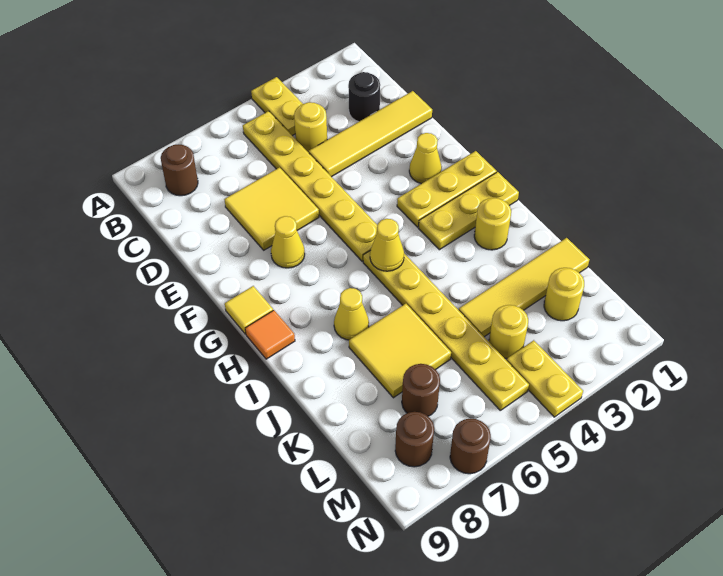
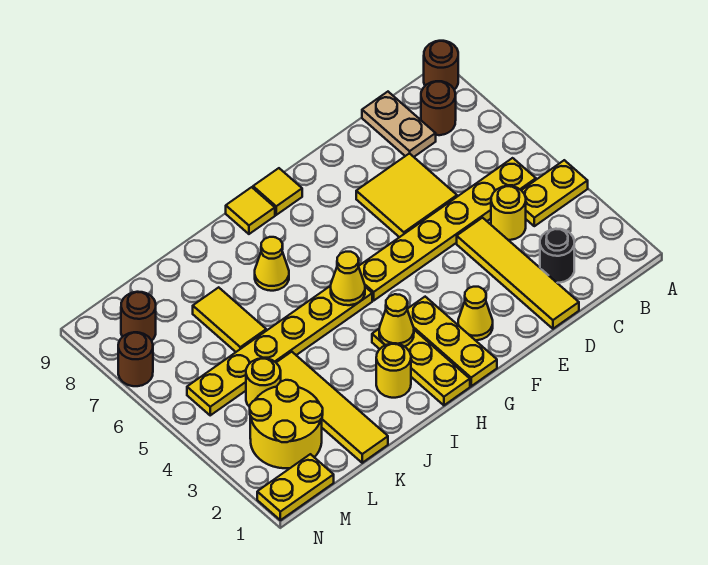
none -> tan plate C8:C9 level 1
yellow cone F7 level 1 -> yellow cone H3 level 2
orange tile H9 level 1 -> yellow tile H9 level 1
yellow tile J6:K7 level 1 -> yellow tile K6:K7 level 1
yellow round brick L2 level 1 -> yellow round brick L2:M3 level 1
brown round brick L7 level 1 -> brown round brick A9 level 1
yellow plate M4:N4 level 1 -> yellow plate M1:N1 level 1

